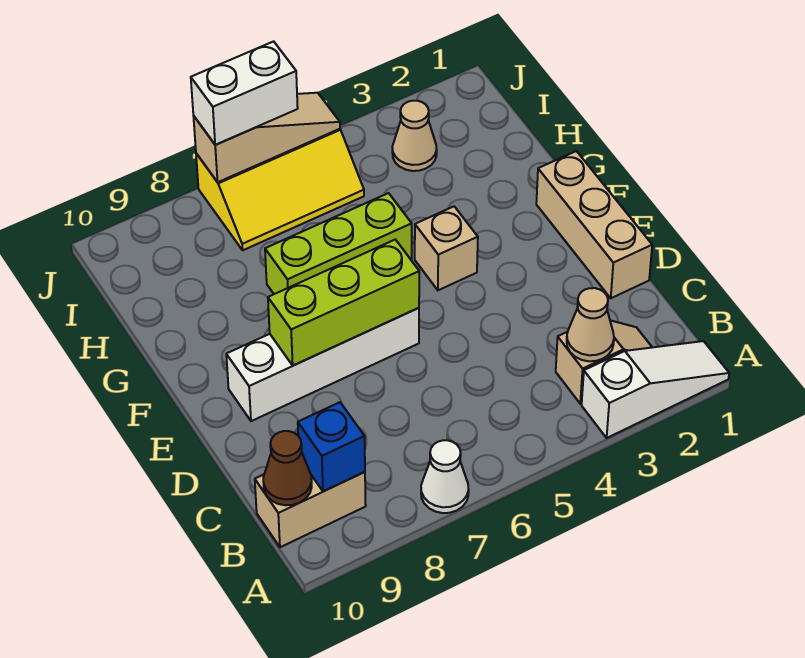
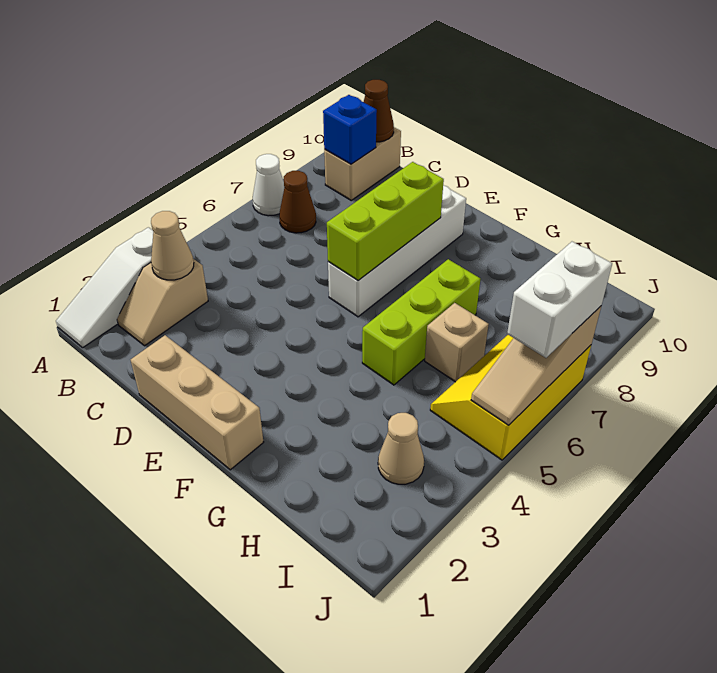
none -> brown cone B7 level 1
tan brick F4 level 1 -> tan brick H6 level 1

